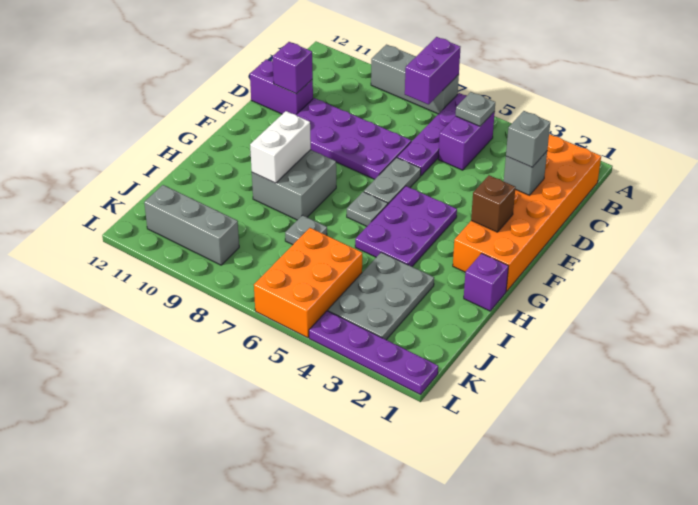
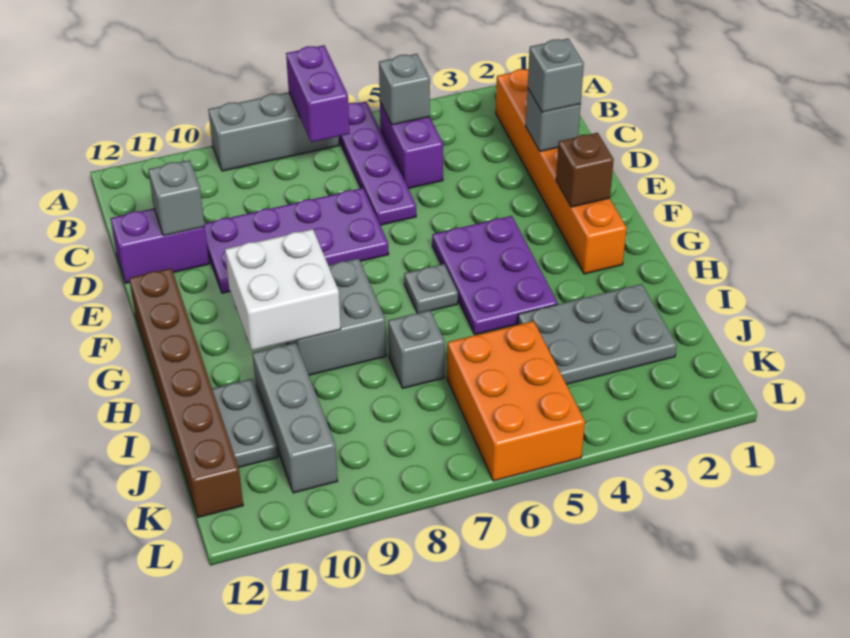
orange brick B1:G2 level 1 -> orange brick B2:G2 level 1
grey plate B5 level 2 -> grey brick B5 level 2
purple brick D11 level 2 -> grey brick D11 level 2
grey plate E6:F6 level 1 -> grey plate I11:J11 level 1
none -> brown brick F12:K12 level 1
white brick G9:H9 level 2 -> white brick G9:H10 level 2
purple brick H1 level 1 -> none
grey plate I3:K4 level 1 -> grey plate I2:J4 level 1
grey plate I7 level 1 -> grey brick I7 level 1
grey brick K9:K11 level 1 -> grey brick I10:K10 level 1
purple plate L1:L4 level 1 -> none

